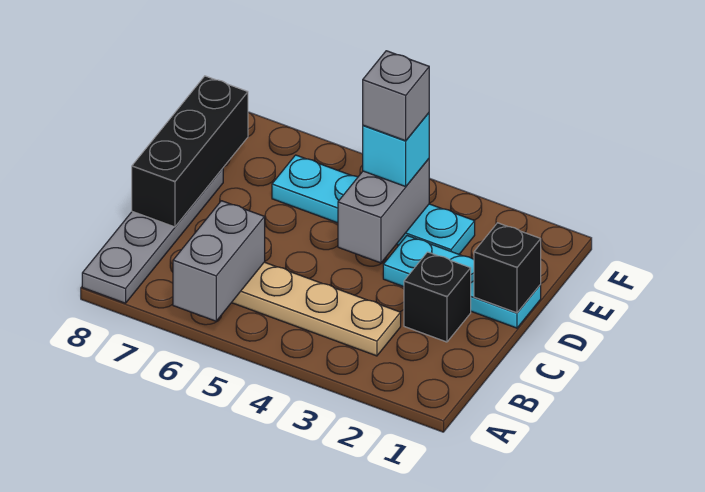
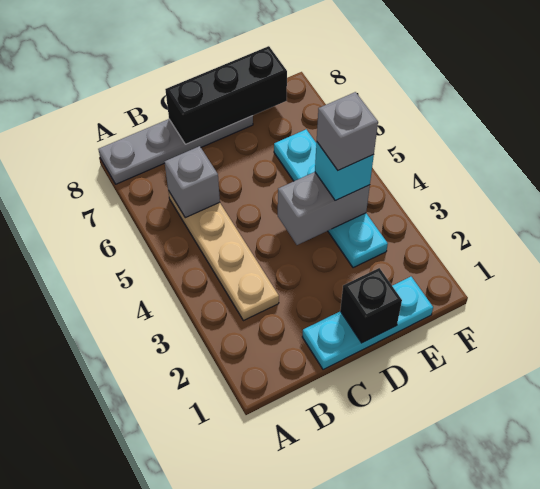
grey brick A6:B6 level 2 -> grey brick B6 level 2
black brick C2 level 1 -> none
cyan plate D1:D3 level 1 -> cyan plate C1:E1 level 1

